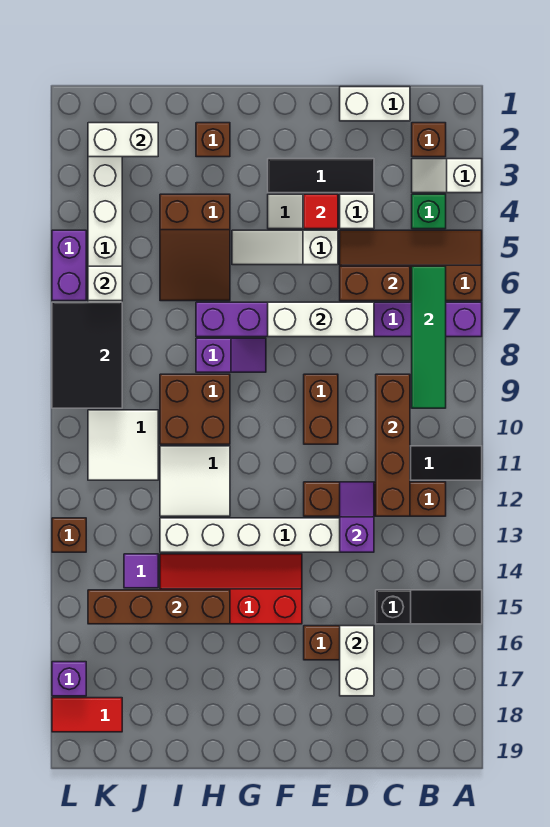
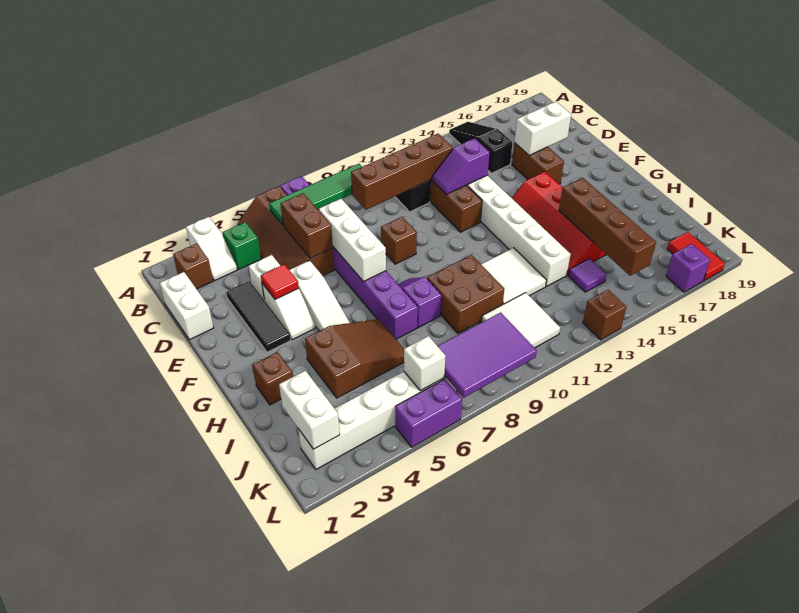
brown brick E9:E10 level 1 -> brown brick E9 level 1
black tile K7:L9 level 2 -> purple tile K7:L9 level 2

